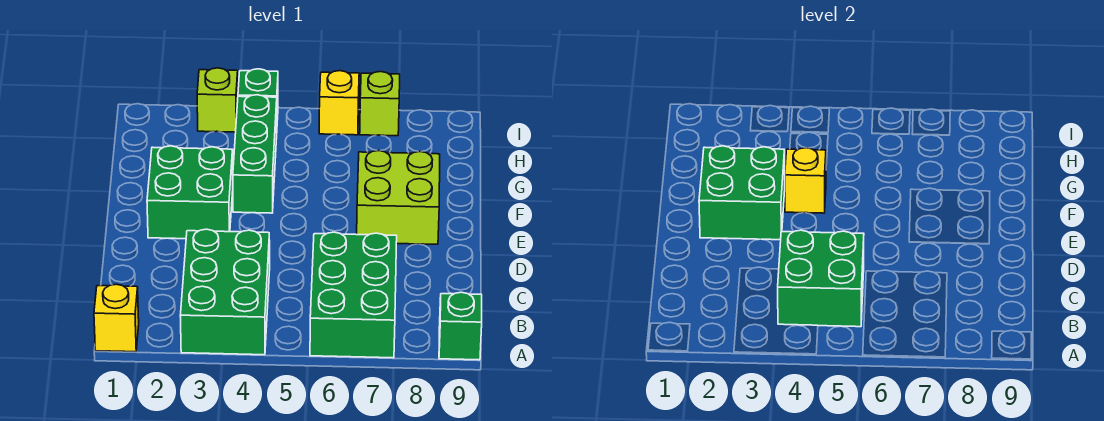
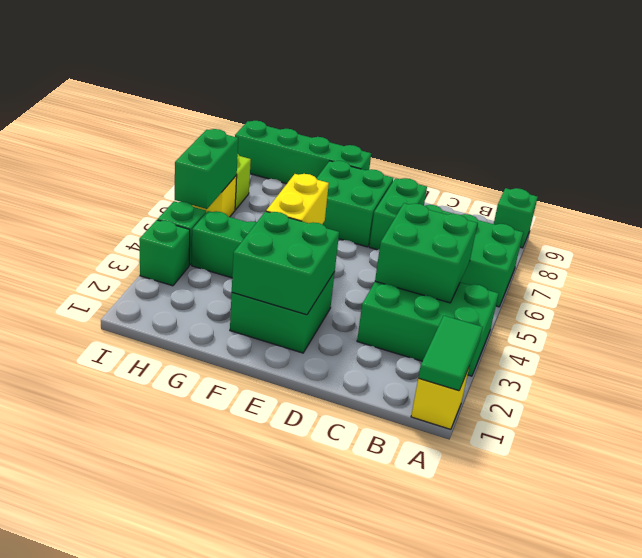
none -> green tile A1:A2 level 2
none -> green brick D7:D8 level 1
lime brick E7:F8 level 1 -> green brick E7:F8 level 1
yellow brick F4 level 2 -> yellow brick F4:F5 level 2
none -> green brick F9:I9 level 1
lime brick I3 level 1 -> green brick I3 level 1
none -> green brick I5:I6 level 2

